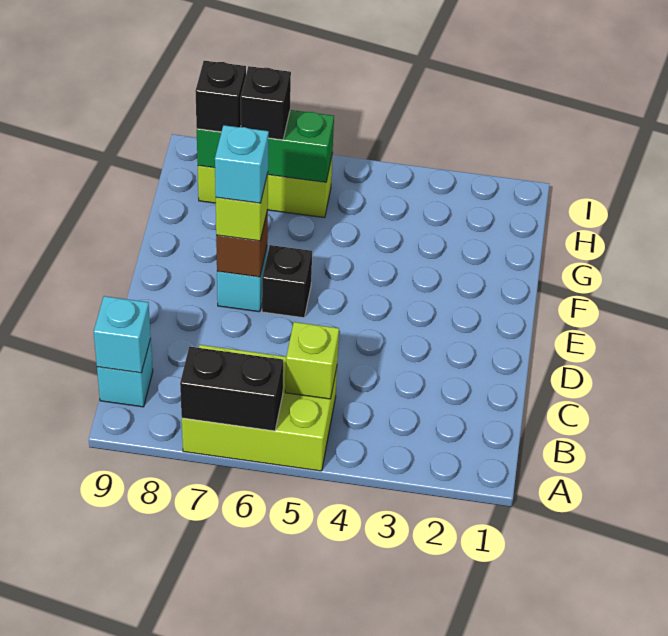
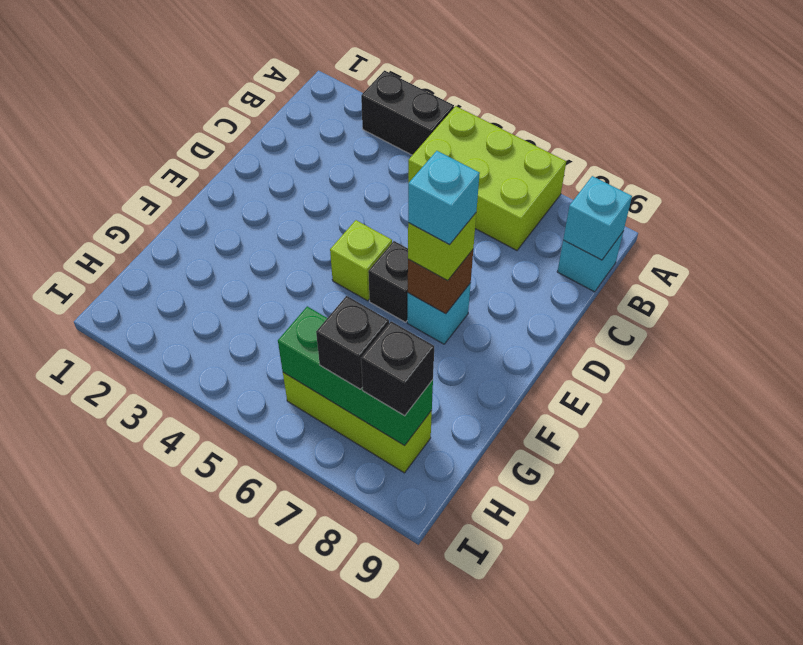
black brick A6:A7 level 2 -> black brick A3:A4 level 1
lime brick B5 level 2 -> lime brick E5 level 1

